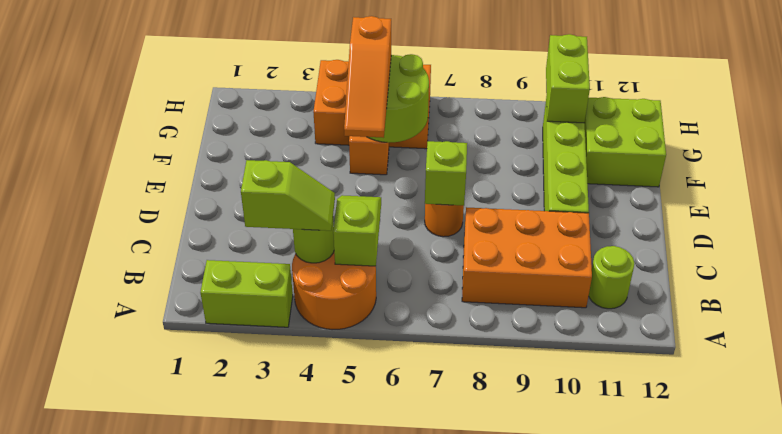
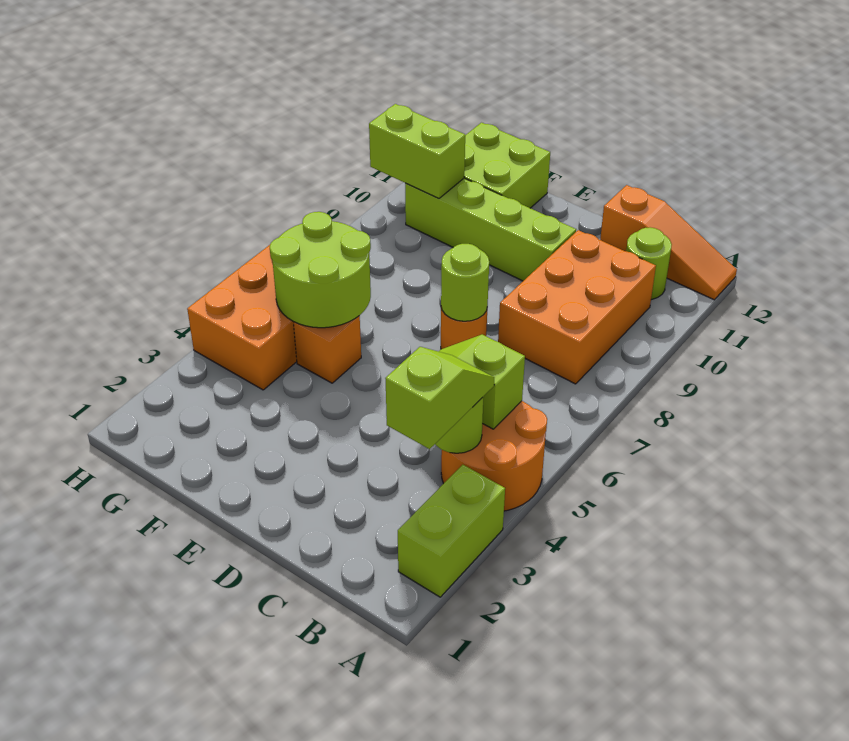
lime brick D7 level 2 -> lime round brick D7 level 2
orange slope E5:G5 level 3 top G -> orange slope A12:C12 level 1 top C

